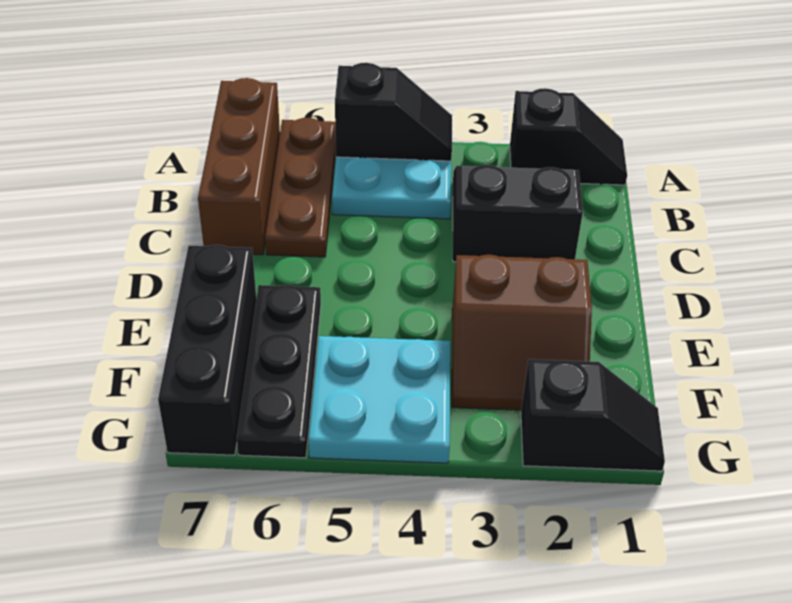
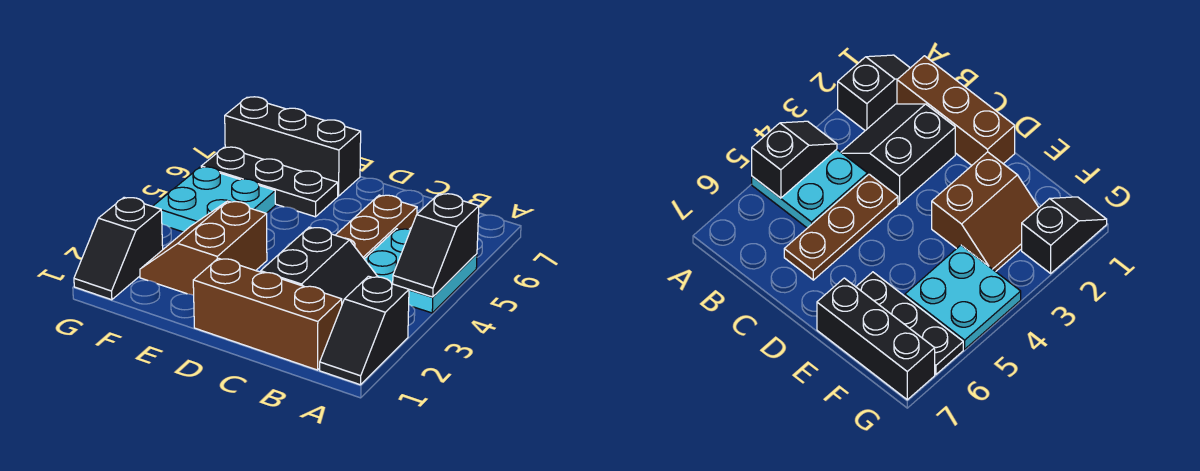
brown plate A6:C6 level 1 -> brown plate C4:C6 level 1
brown brick A7:C7 level 1 -> brown brick B1:D1 level 1

